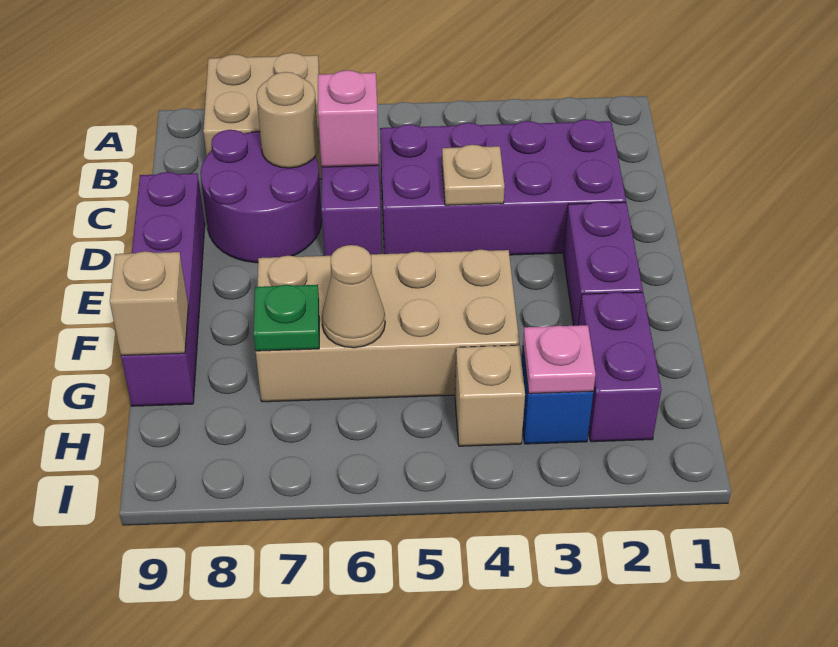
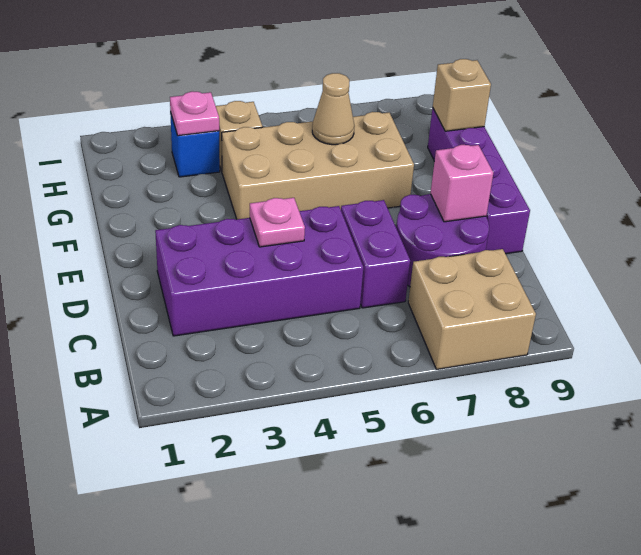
pink brick C6 level 2 -> pink brick D8 level 2
tan round brick C7 level 2 -> none
tan plate D4 level 2 -> pink plate D4 level 2
purple brick E2:F2 level 1 -> none
purple brick G2:H2 level 1 -> none
green plate G7 level 2 -> none

